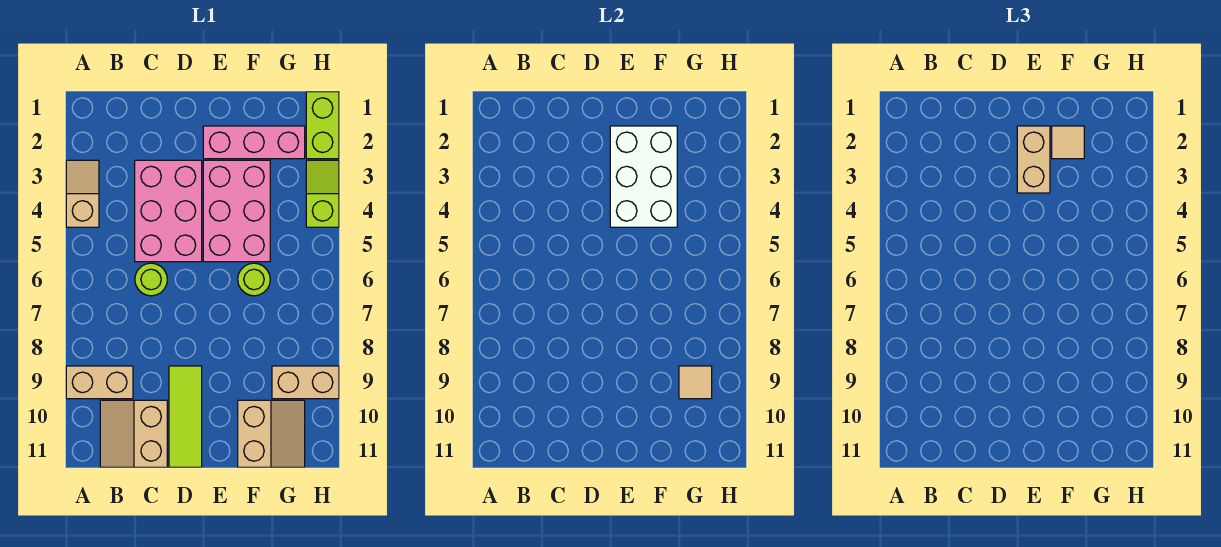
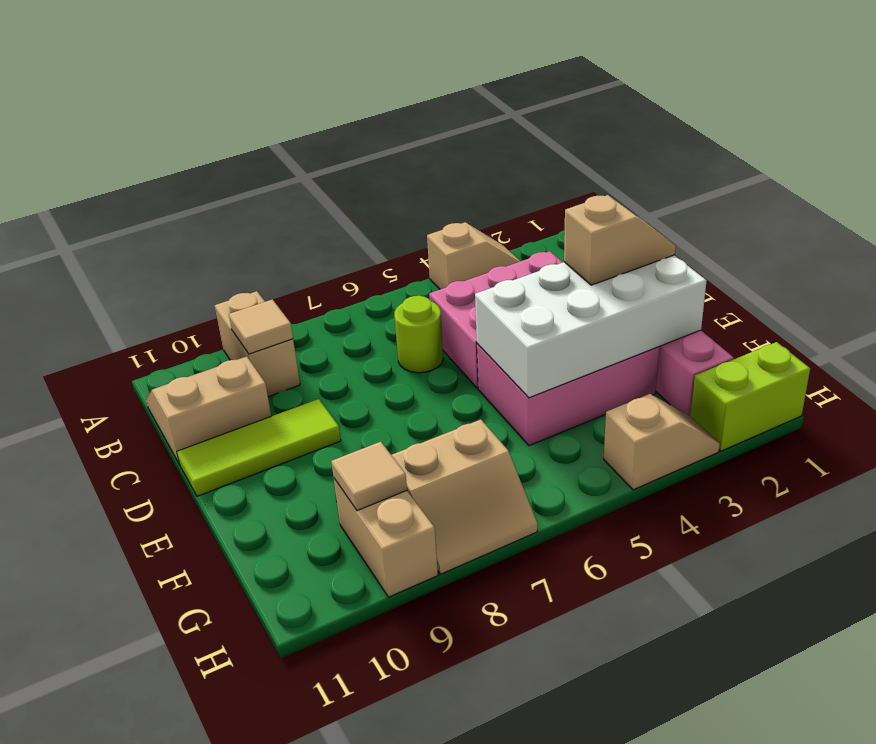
white brick E2:F4 level 2 -> white brick E2:F5 level 2
tan brick E2:E3 level 3 -> tan slope E2:E3 level 3 top 3
tan tile F2 level 3 -> tan tile B9 level 2
lime round brick F6 level 1 -> none
tan slope F10:G11 level 1 top F -> tan slope G7:H8 level 1 top G
lime slope H3:H4 level 1 top 4 -> tan slope H3:H4 level 1 top 4

